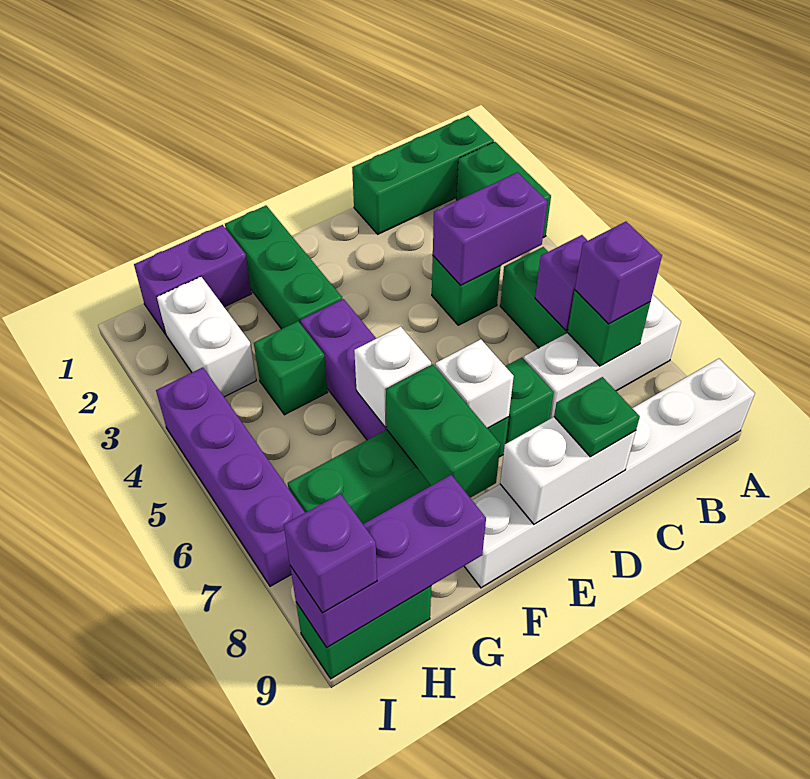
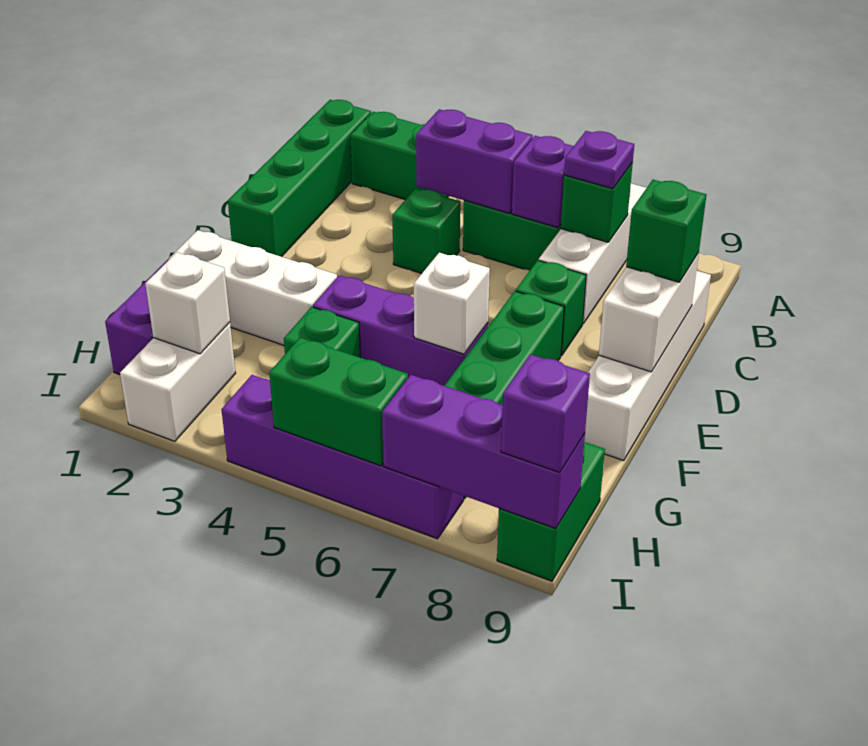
green brick A1:C1 level 1 -> green brick A1:D1 level 1
white brick A9:F9 level 1 -> white brick C9:F9 level 1
purple brick B4:C4 level 2 -> purple brick B4:B5 level 2
purple brick B7 level 3 -> purple plate B7 level 3
green plate D9 level 3 -> green brick D9 level 3
white brick E7 level 2 -> white brick H2 level 2
green brick F1:F3 level 1 -> white brick F1:F3 level 1
green brick F7:F8 level 2 -> green brick I5:I6 level 2
purple brick G9:I9 level 2 -> purple brick I7:I9 level 2
white brick H2:H3 level 1 -> white brick H2:I2 level 1

